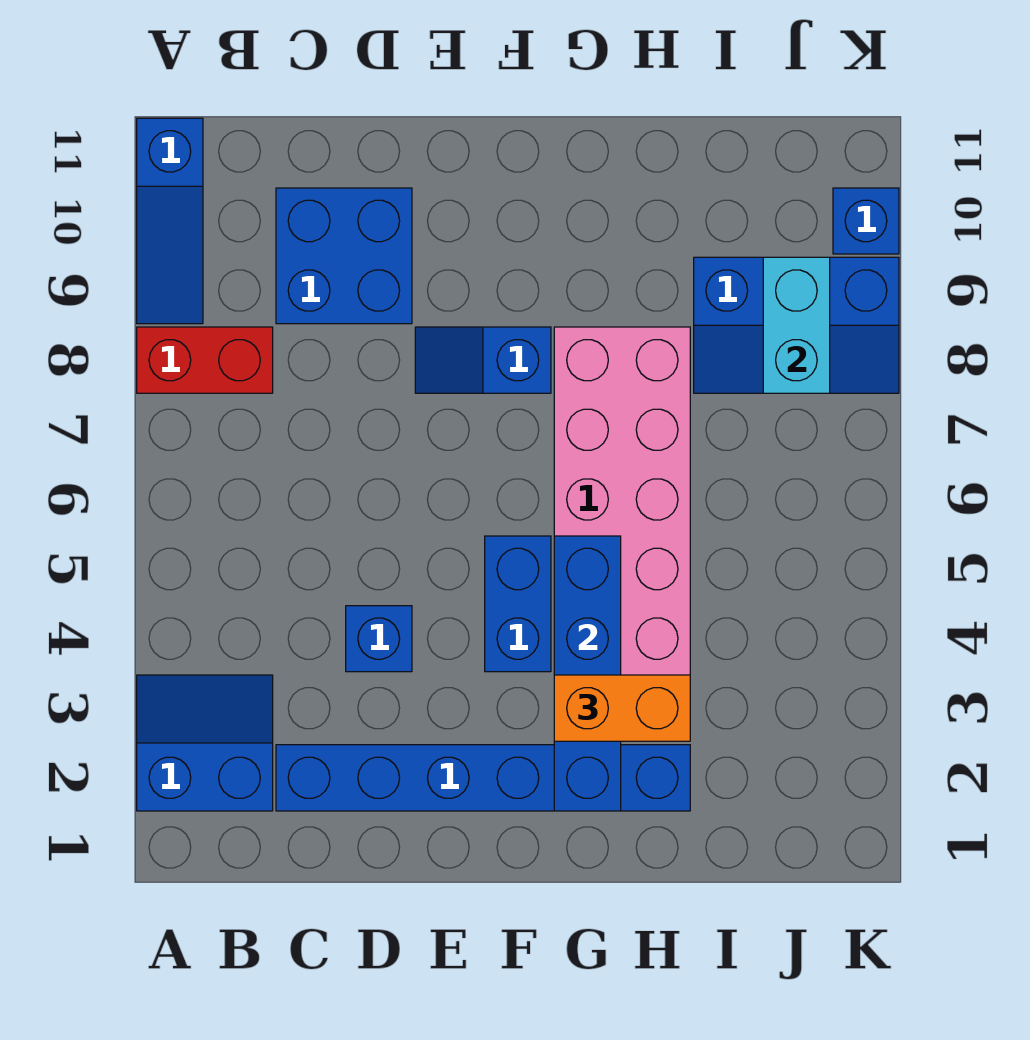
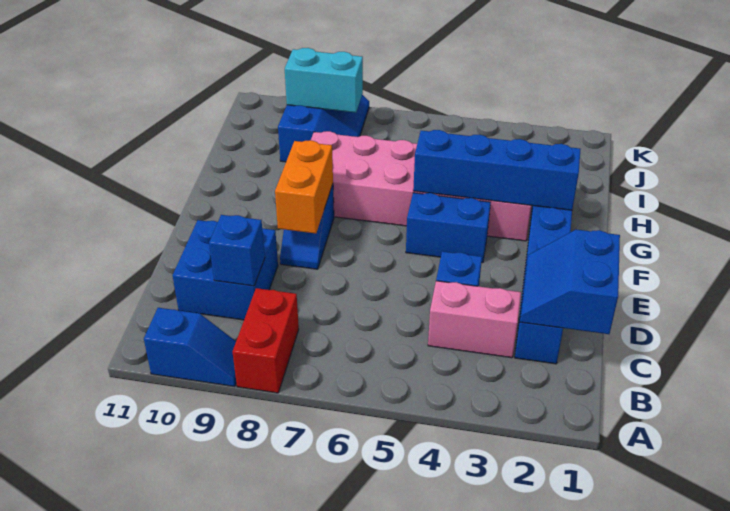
blue slope A2:B3 level 1 top 2 -> blue slope C1:D2 level 2 top 1
blue slope A9:A11 level 1 top 11 -> blue slope A9:A10 level 1 top 10
none -> pink brick C3:C4 level 1
orange brick G3:H3 level 3 -> orange brick E8:F8 level 2
blue brick K10 level 1 -> blue brick C9 level 2

